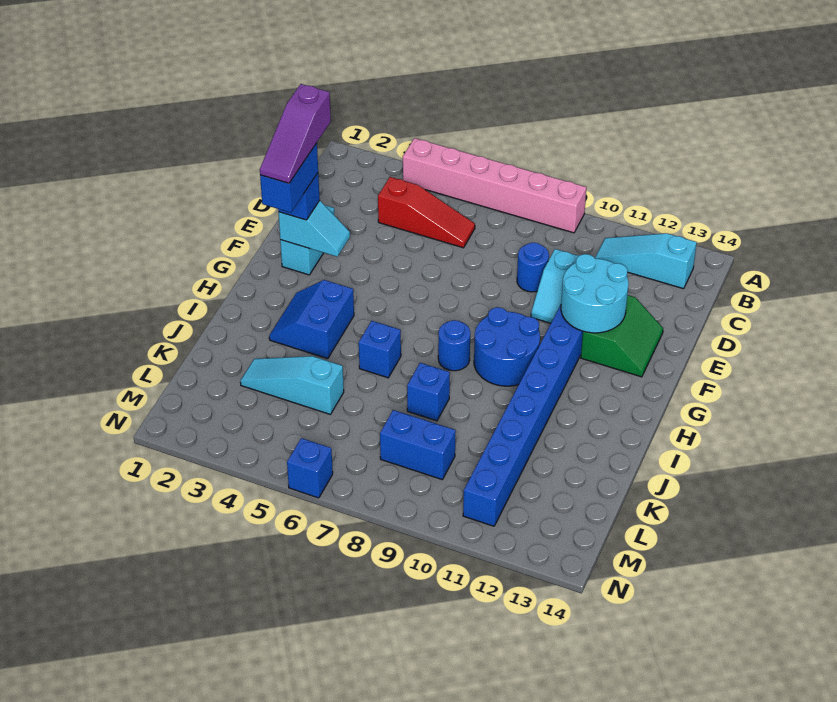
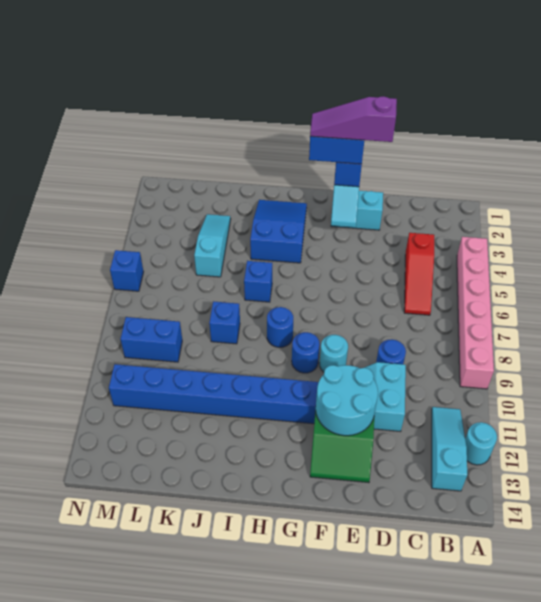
none -> cyan round brick A12 level 1
none -> cyan round brick F9 level 1
blue round brick G9:H10 level 1 -> blue round brick G9 level 1
blue slope H3:I4 level 1 top 4 -> blue slope H2:I4 level 1 top 4
blue brick L8:L9 level 1 -> blue brick L9:M9 level 1

